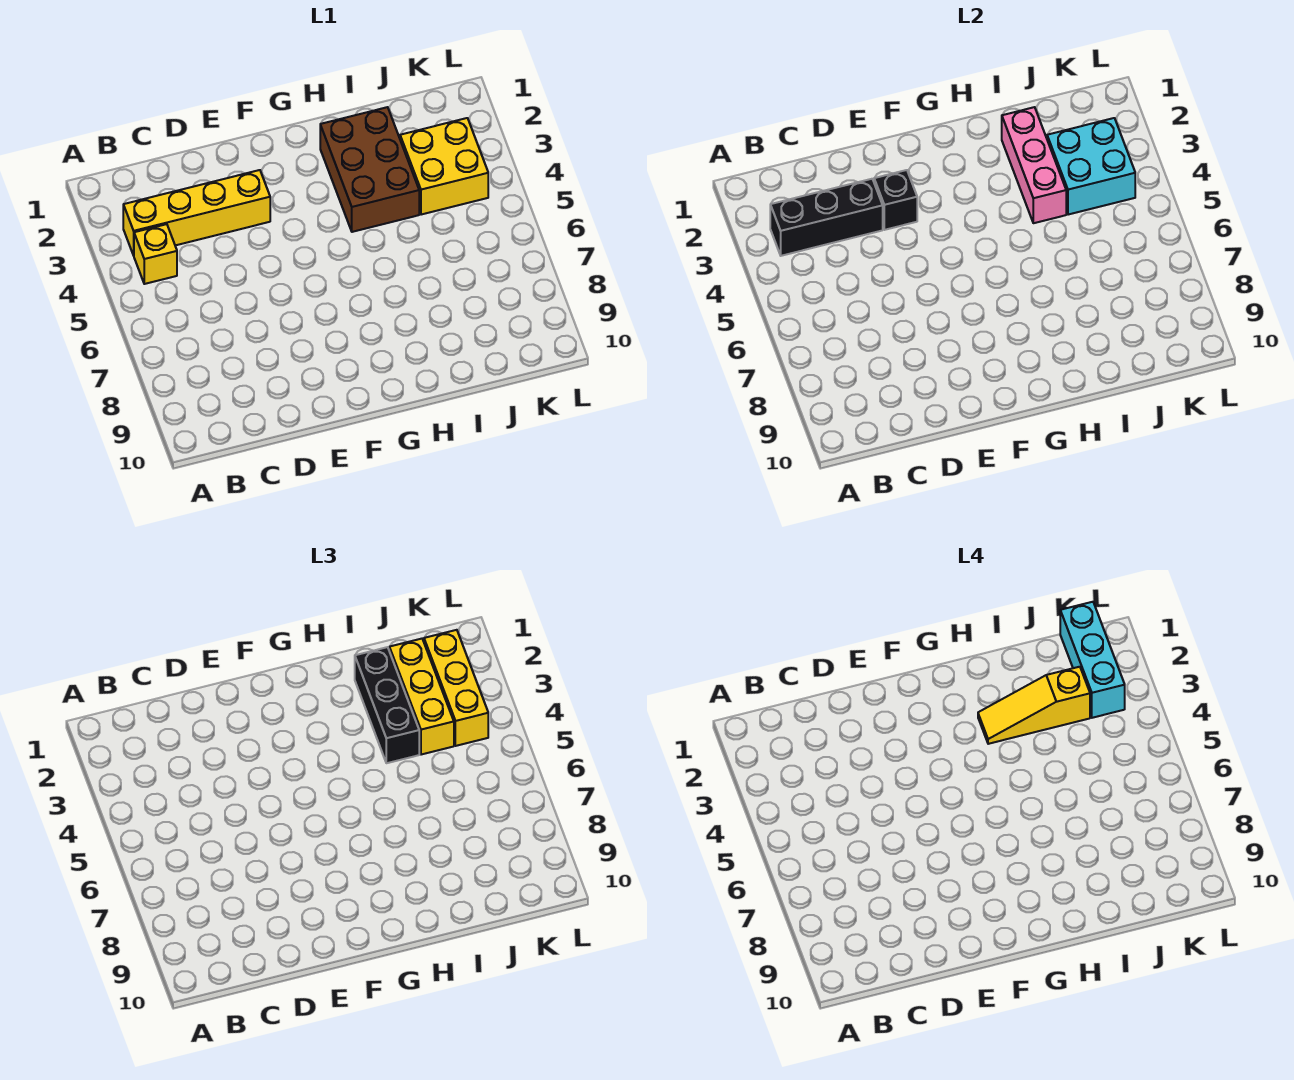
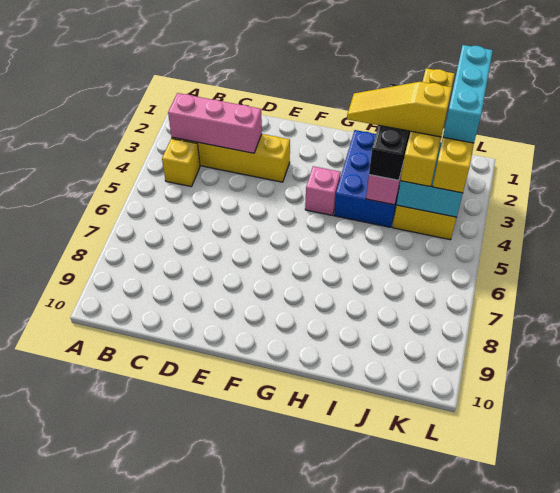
black brick B3:D3 level 2 -> pink brick B3:D3 level 2
black brick E3 level 2 -> none
none -> pink brick G4 level 1
brown brick H2:I4 level 1 -> blue brick H2:I4 level 1
yellow brick J2:J4 level 3 -> yellow brick J1:J4 level 3

